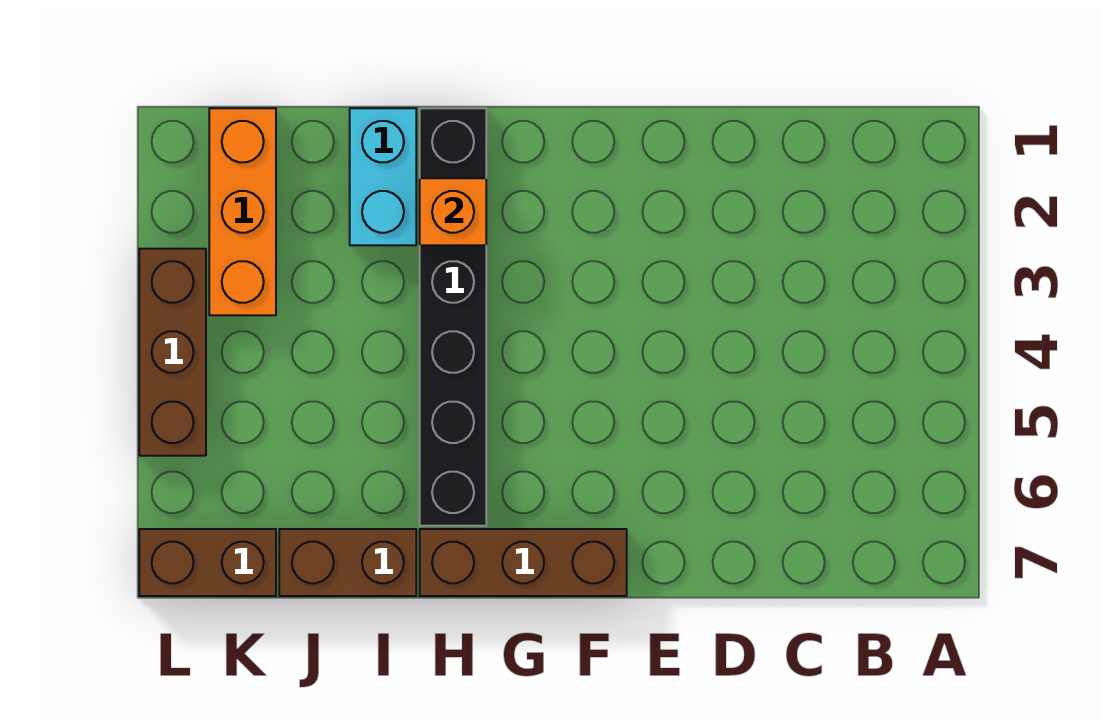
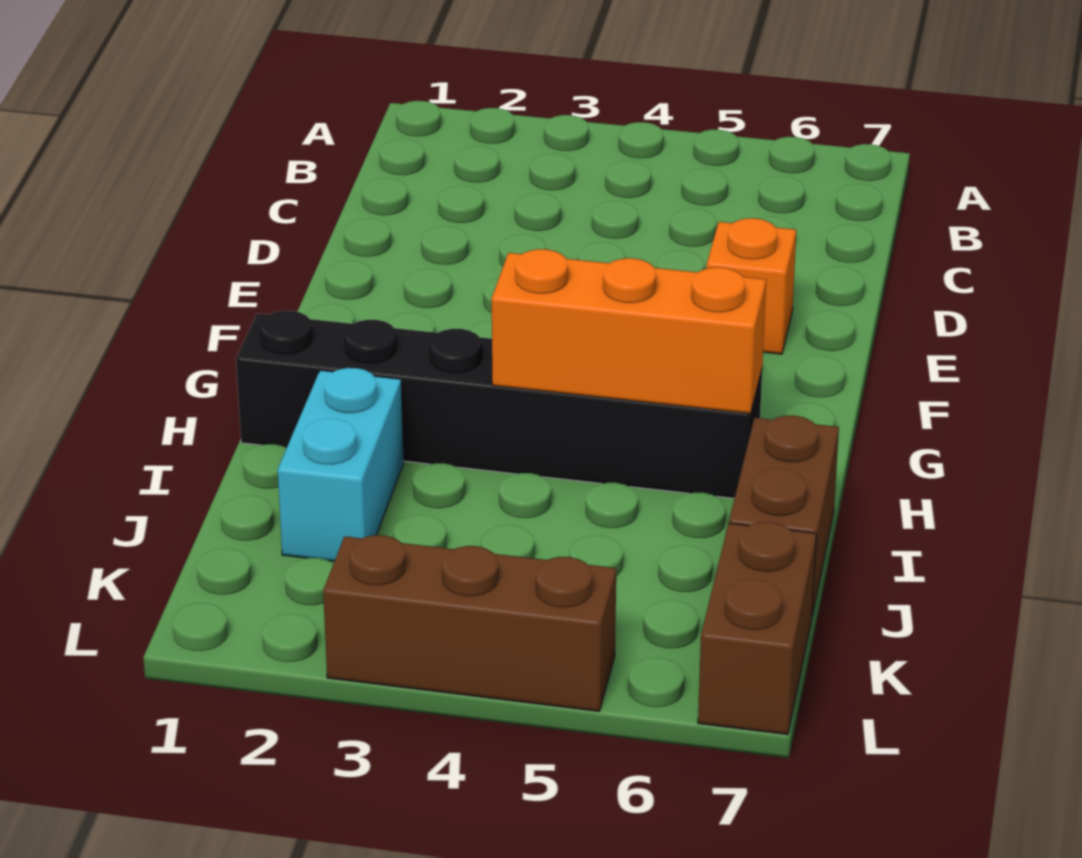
brown brick F7:H7 level 1 -> none
orange brick H2 level 2 -> orange brick E6 level 1
cyan brick I1:I2 level 1 -> cyan brick I2:J2 level 1
orange brick K1:K3 level 1 -> orange brick H4:H6 level 2

